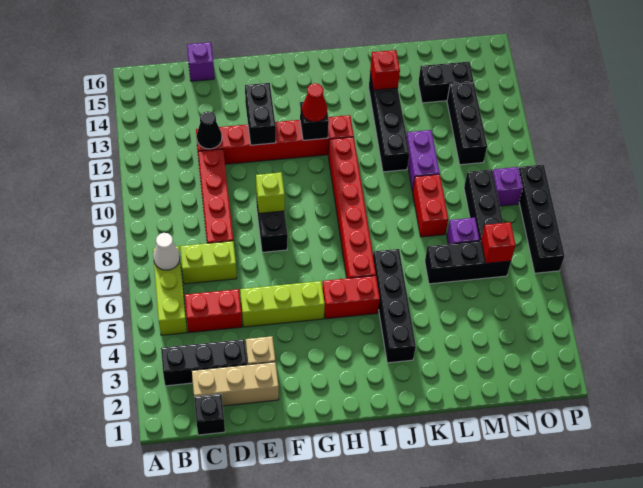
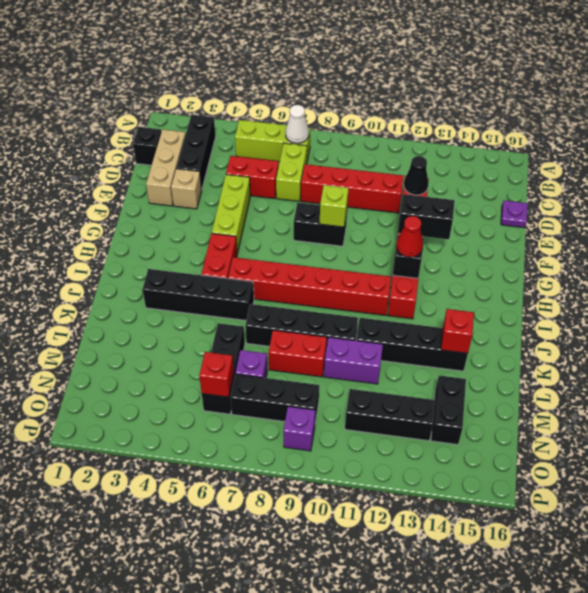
red brick C5:D5 level 1 -> red brick D5:D6 level 1
purple brick D16 level 1 -> purple plate D16 level 1
black brick P6:P9 level 1 -> black brick K7:K10 level 1

